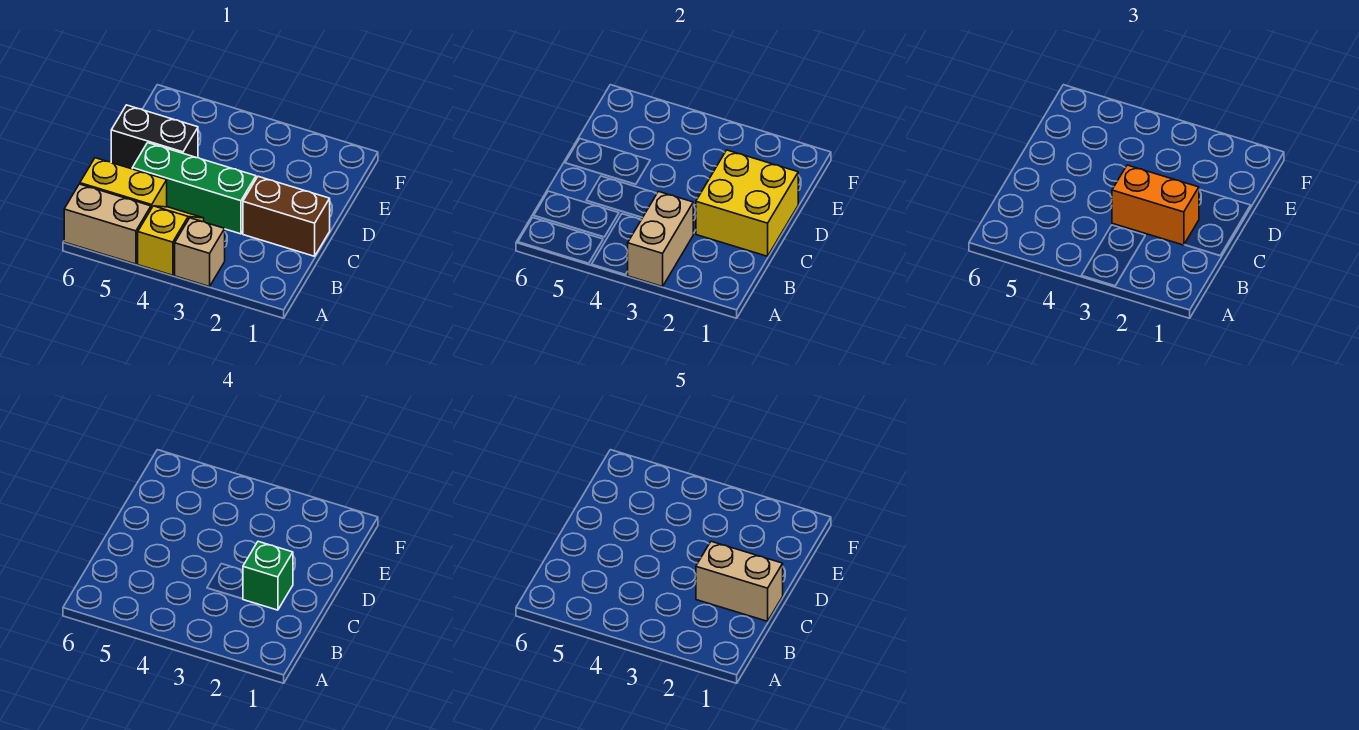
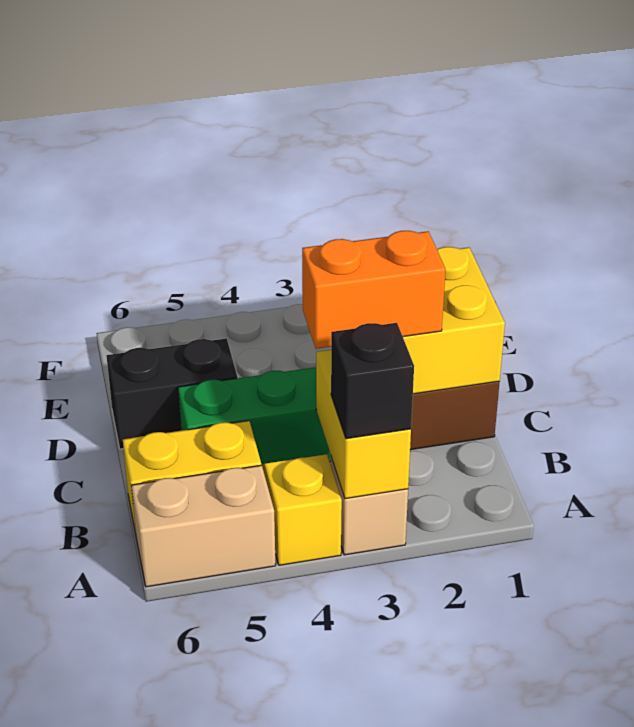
tan brick A3:B3 level 2 -> yellow brick A3:B3 level 2
none -> black brick A3 level 3
tan brick C1:C2 level 5 -> none
green brick C2 level 4 -> none

